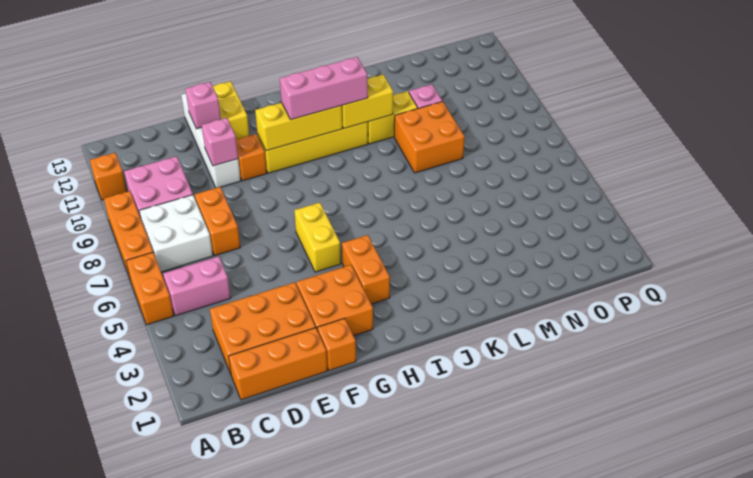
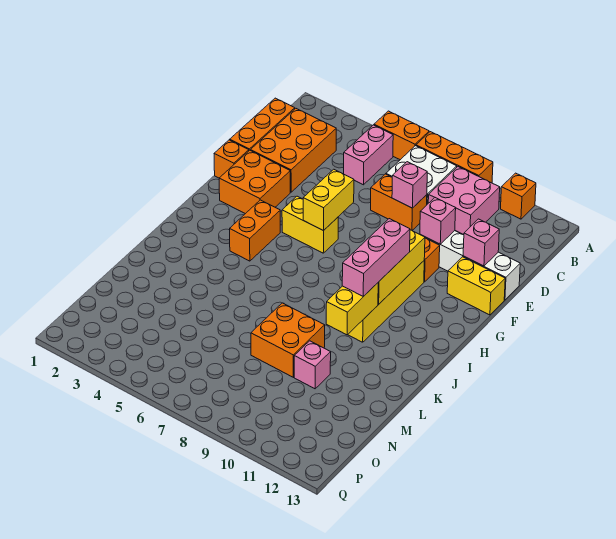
none -> pink brick D8 level 2
orange brick H3:H4 level 1 -> orange brick H4:I4 level 1
yellow brick K10:L10 level 1 -> yellow brick F6:G6 level 2

